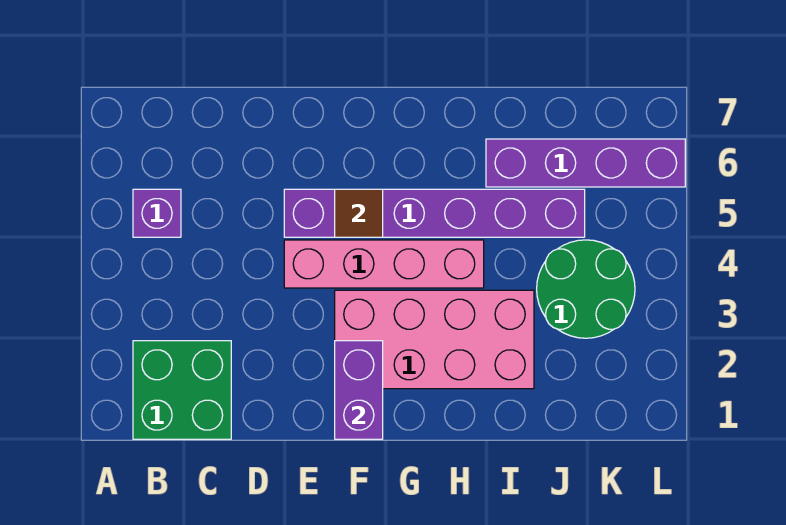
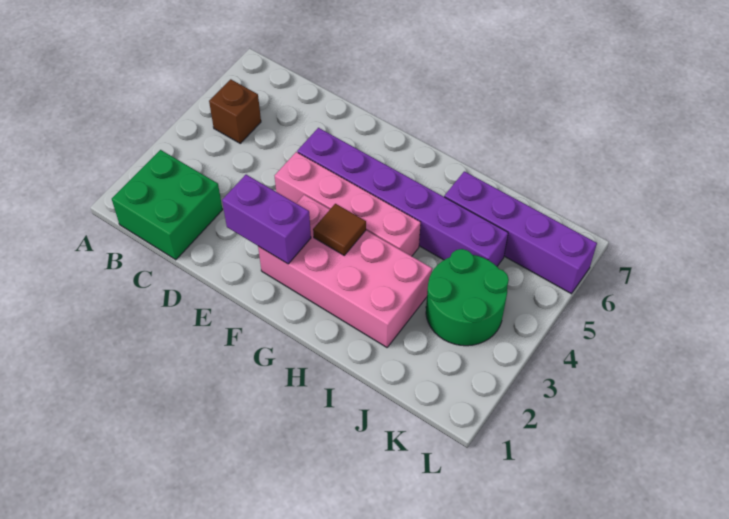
purple brick B5 level 1 -> brown brick B5 level 1
purple brick F1:F2 level 2 -> purple brick E2:F2 level 2
brown tile F5 level 2 -> brown tile G3 level 2

